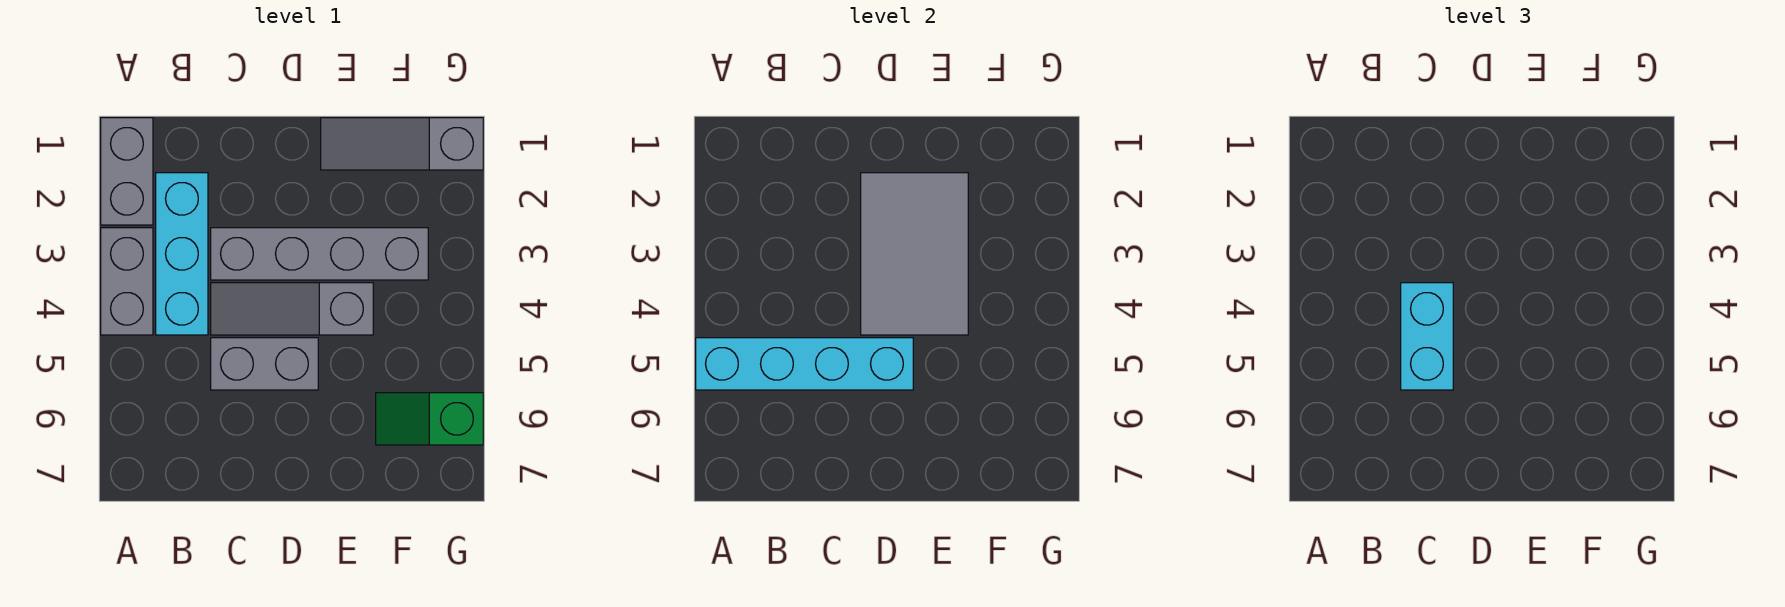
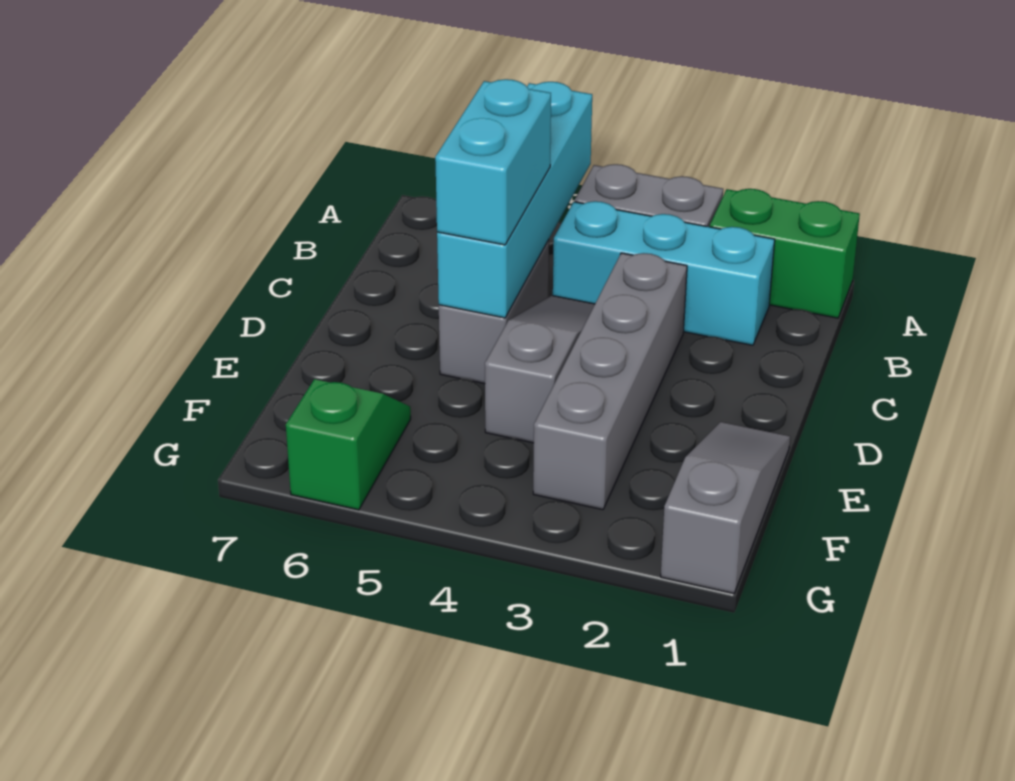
grey brick A1:A2 level 1 -> green brick A1:A2 level 1
cyan brick C4:C5 level 3 -> cyan brick C5:D5 level 3
grey tile D2:E4 level 2 -> none

